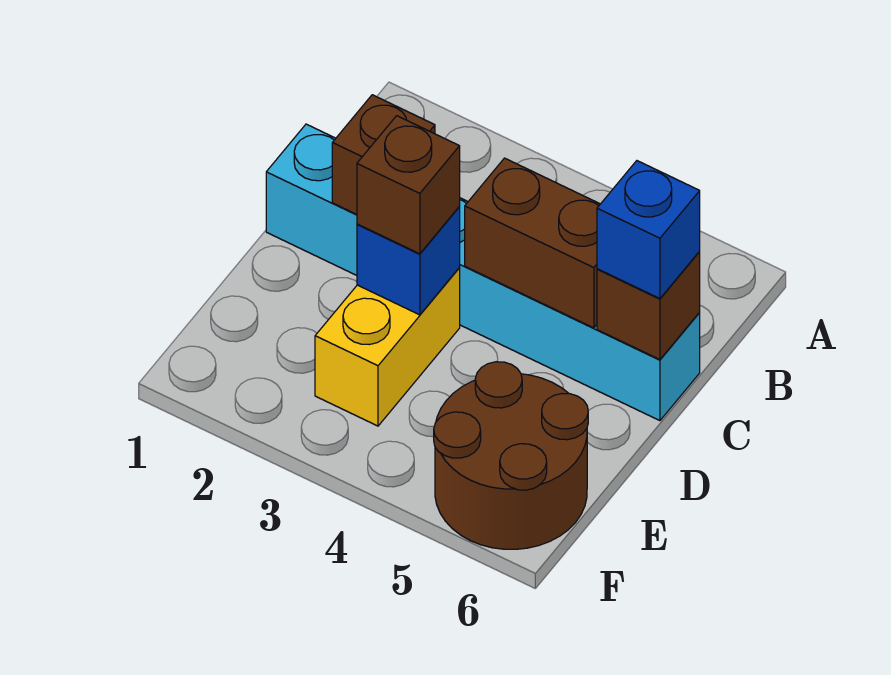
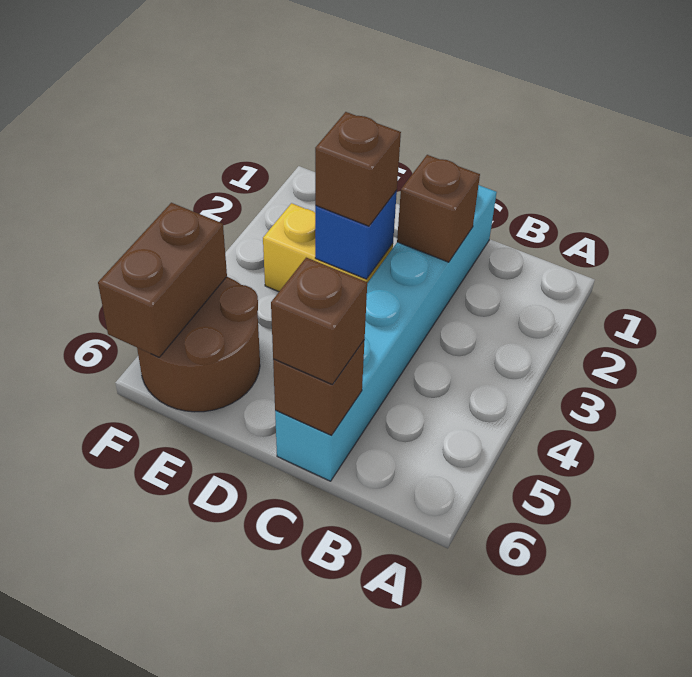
brown brick C4:C5 level 2 -> brown brick F5:F6 level 2
blue brick C6 level 3 -> brown brick C6 level 3

